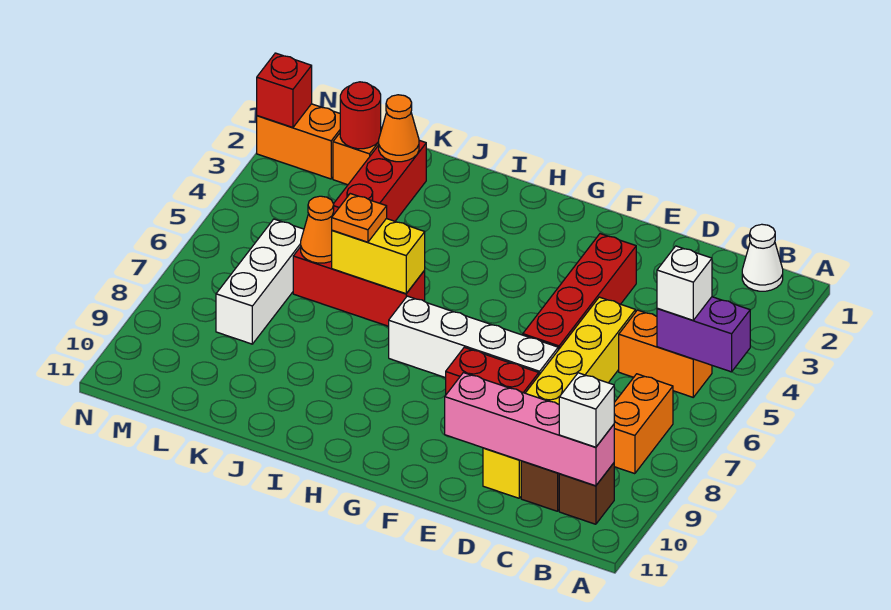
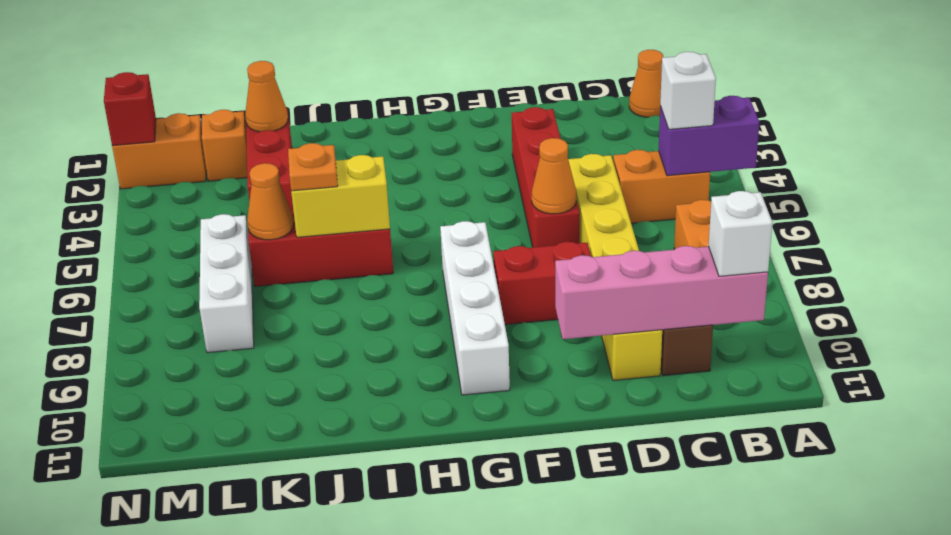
white cone B1 level 1 -> orange cone B1 level 1
brown brick B10 level 1 -> none
none -> orange cone E6 level 2
white brick E7:H7 level 1 -> white brick G7:G10 level 1
red round brick L2 level 2 -> none

